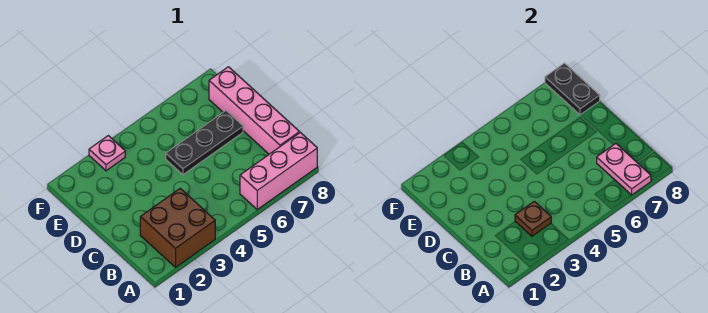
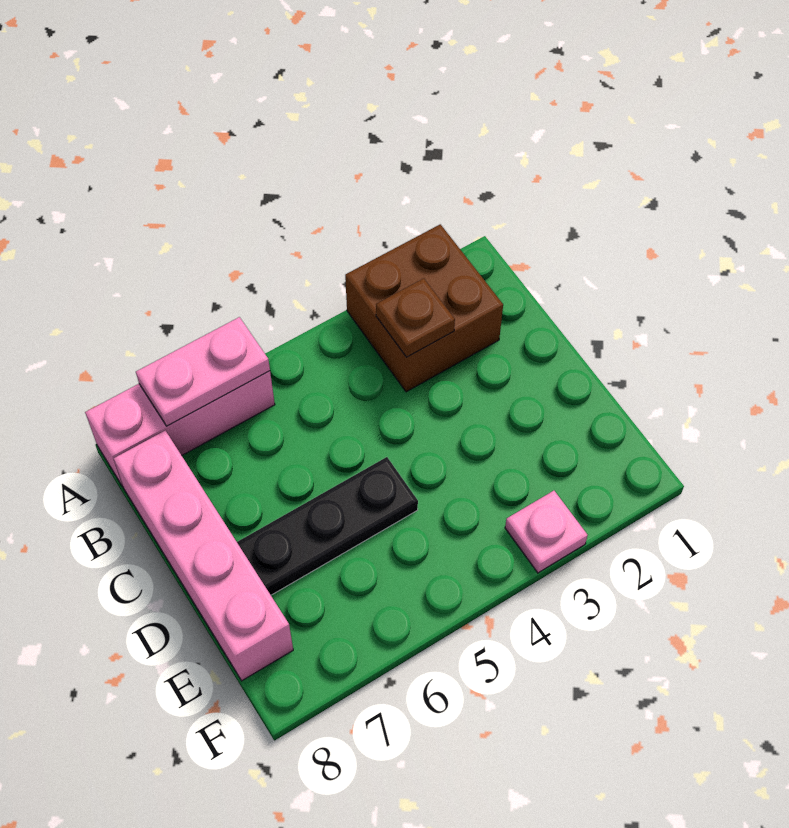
pink plate A7:B7 level 2 -> pink plate A6:A7 level 2
black plate E8:F8 level 2 -> none

